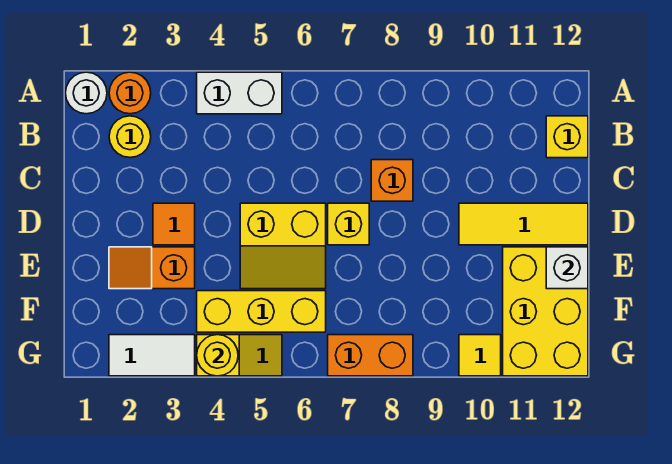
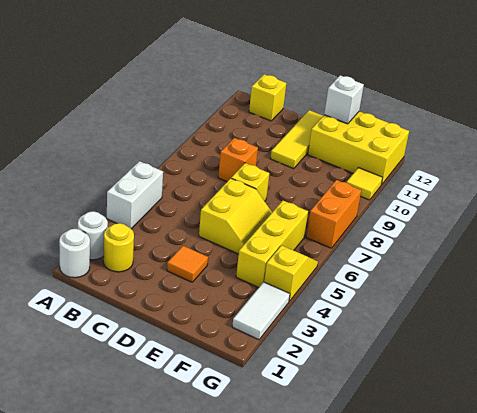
orange round brick A2 level 1 -> white round brick A2 level 1
orange slope E2:E3 level 1 top 3 -> none
yellow round brick G4 level 2 -> none

